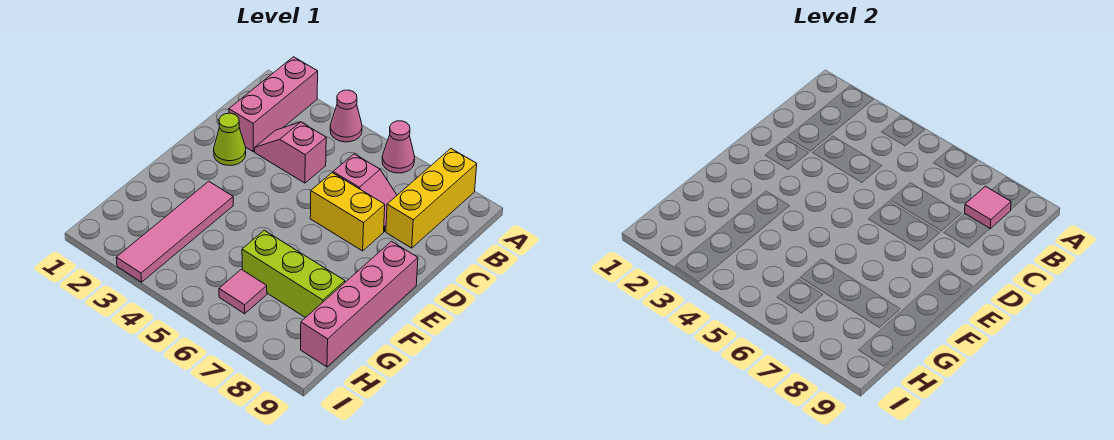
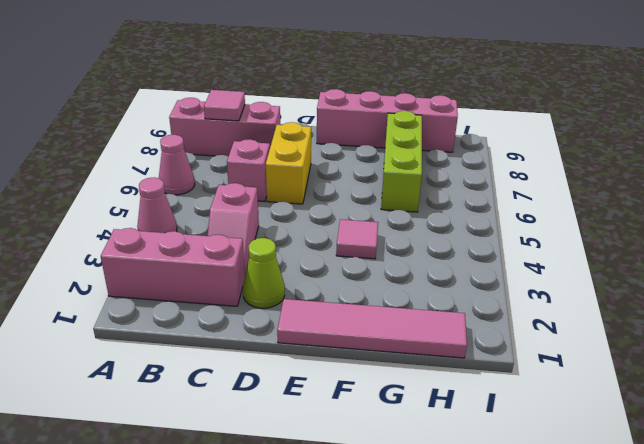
yellow brick A8:C8 level 1 -> pink brick A8:C8 level 1
pink tile F3:I3 level 1 -> pink tile E1:H1 level 1
pink tile H6 level 1 -> pink tile F4 level 1

